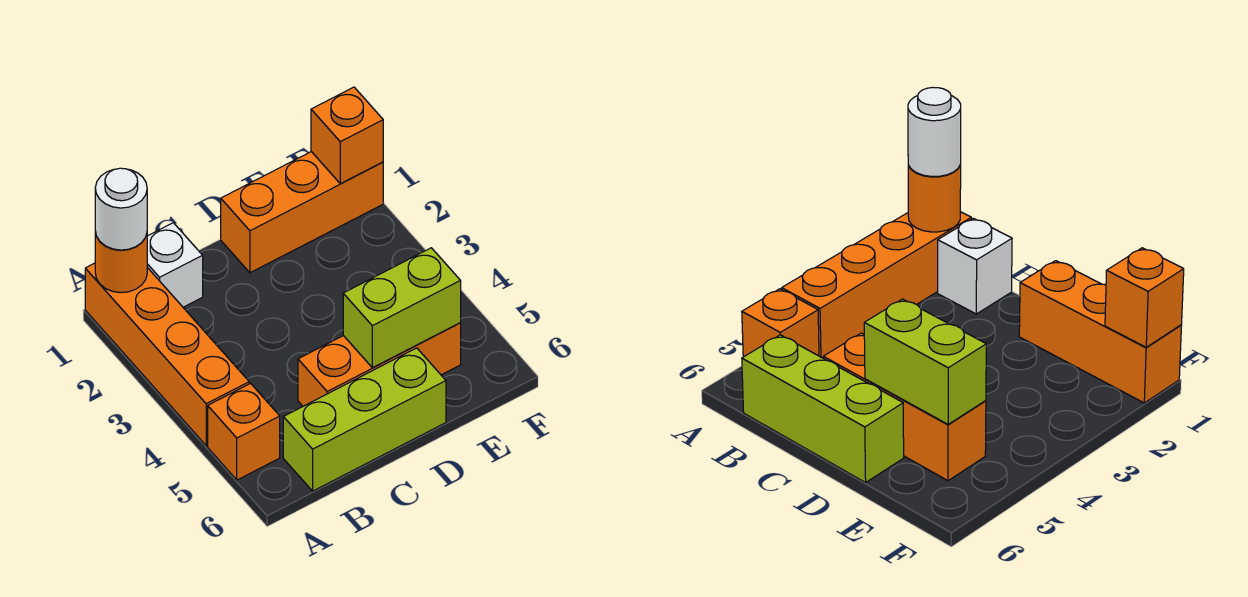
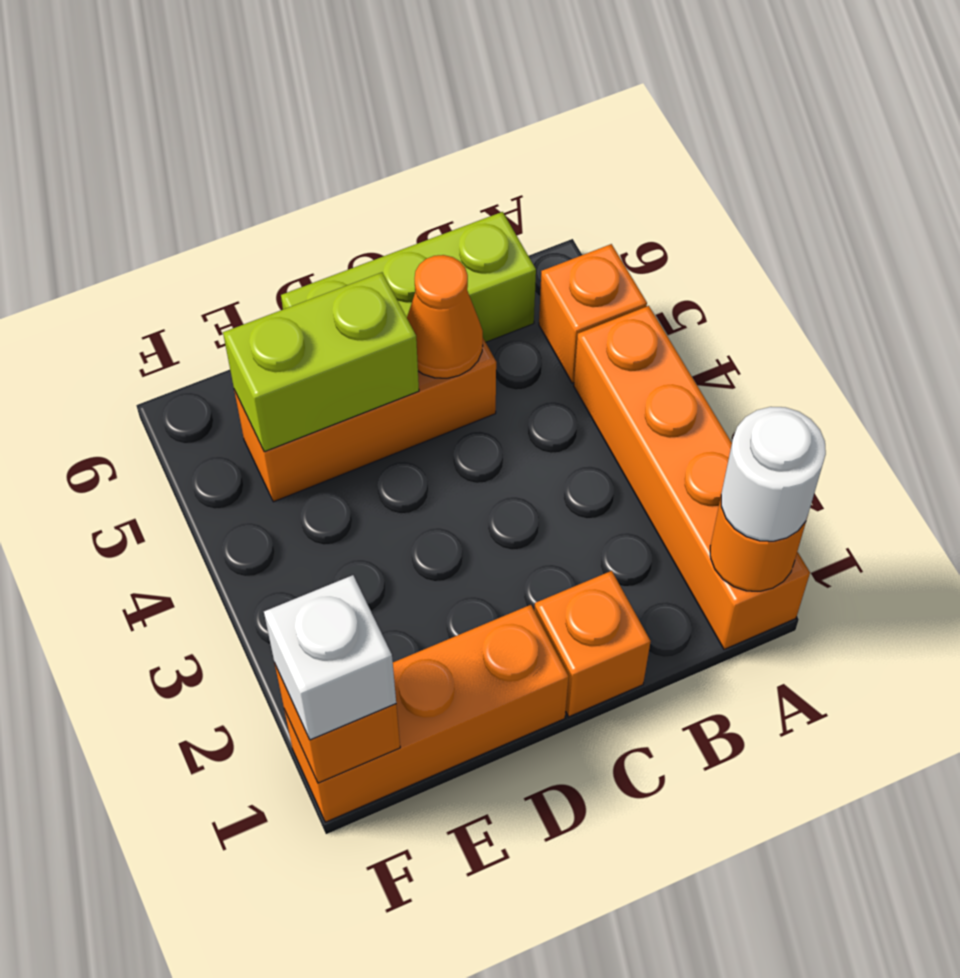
white brick B1 level 1 -> white brick F1 level 3
none -> orange brick C1 level 1
none -> orange cone C5 level 2

